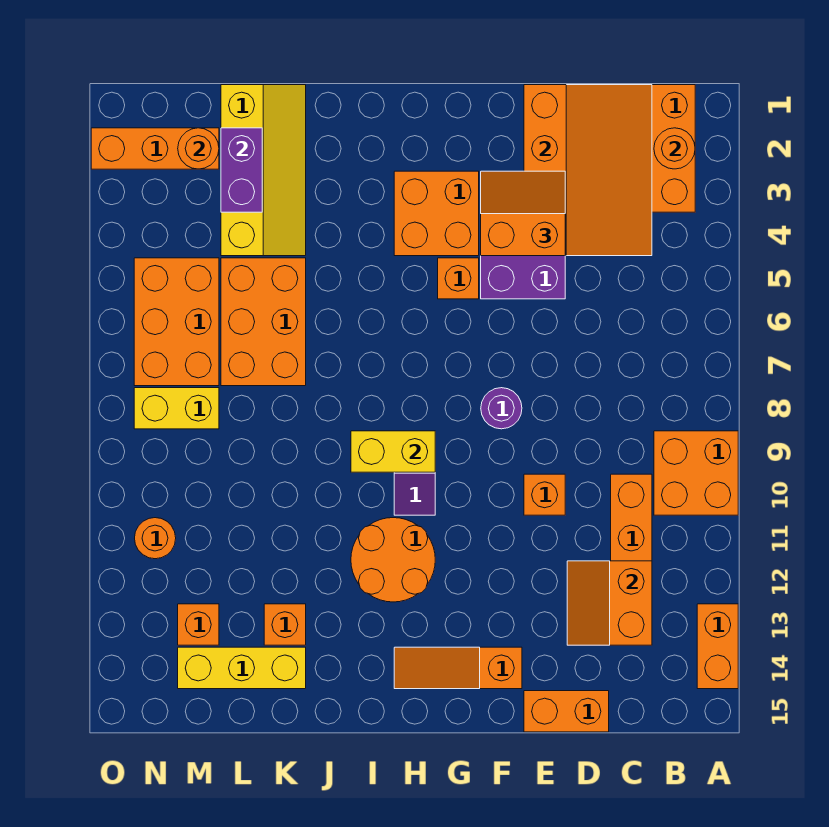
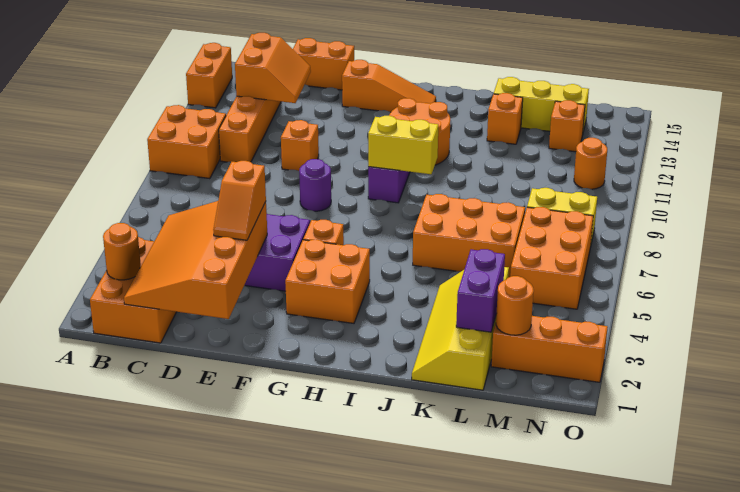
orange slope E3:F4 level 3 top 4 -> orange slope E3:E4 level 3 top 4
orange brick K5:L7 level 1 -> orange brick J6:L7 level 1

